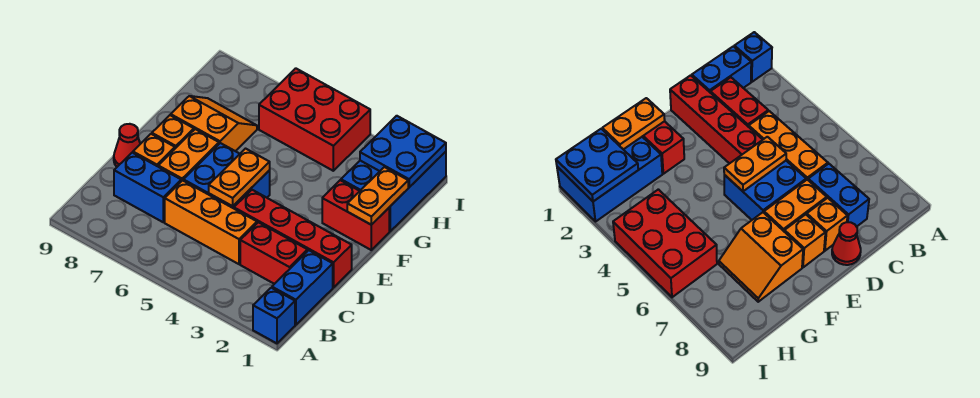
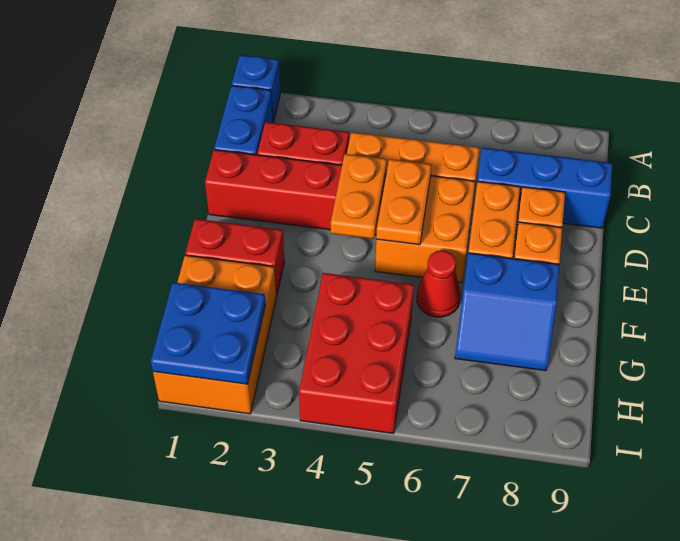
blue brick C7:C8 level 1 -> blue brick C7:C9 level 1
blue brick D5:E6 level 1 -> orange brick D5:E6 level 1
red cone D9 level 1 -> red cone F6 level 1
orange plate F1:G1 level 2 -> orange plate D4:E4 level 2
orange slope F7:G8 level 1 top F -> blue slope F7:G8 level 1 top F
blue brick G1:I2 level 1 -> orange brick G1:I2 level 1
red brick H4:I6 level 1 -> red brick G4:I5 level 1

